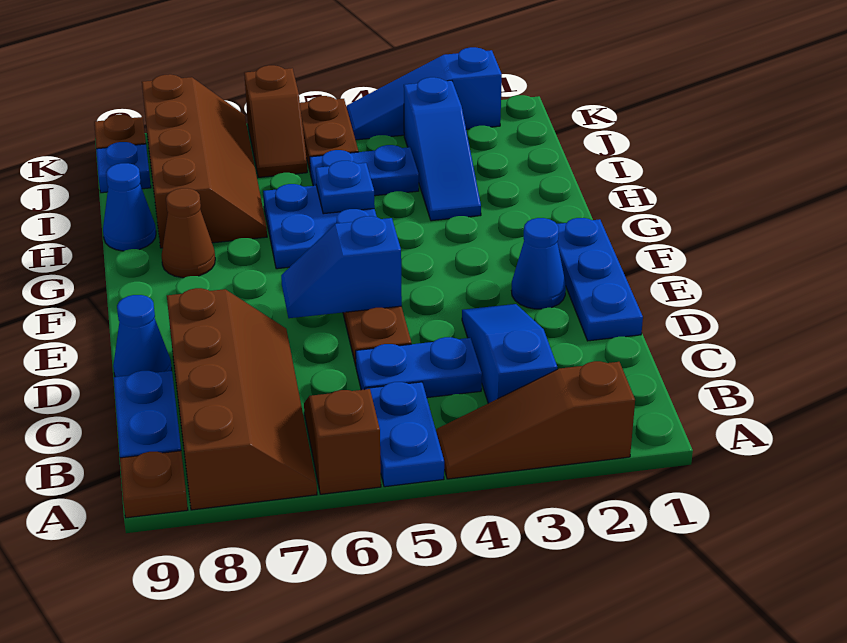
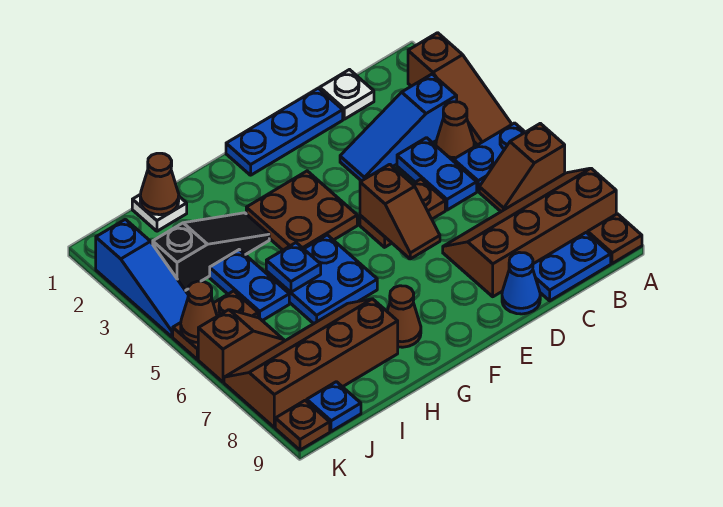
none -> brown cone B4 level 1
none -> white plate C1 level 1
blue cone E2 level 1 -> none
blue slope E5:E6 level 2 top 5 -> brown slope E5:E6 level 2 top 5
none -> brown plate F3:G4 level 1
blue slope H3:J3 level 1 top J -> black slope H3:J3 level 1 top J
blue cone H9 level 1 -> none
none -> white plate I1 level 1
none -> brown cone I1 level 2
none -> brown cone K5 level 2

